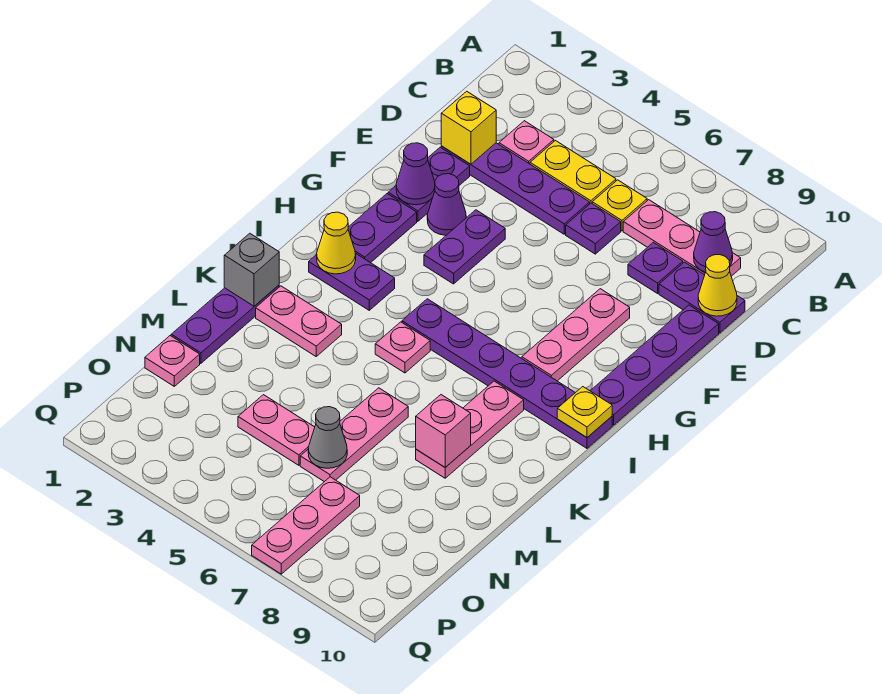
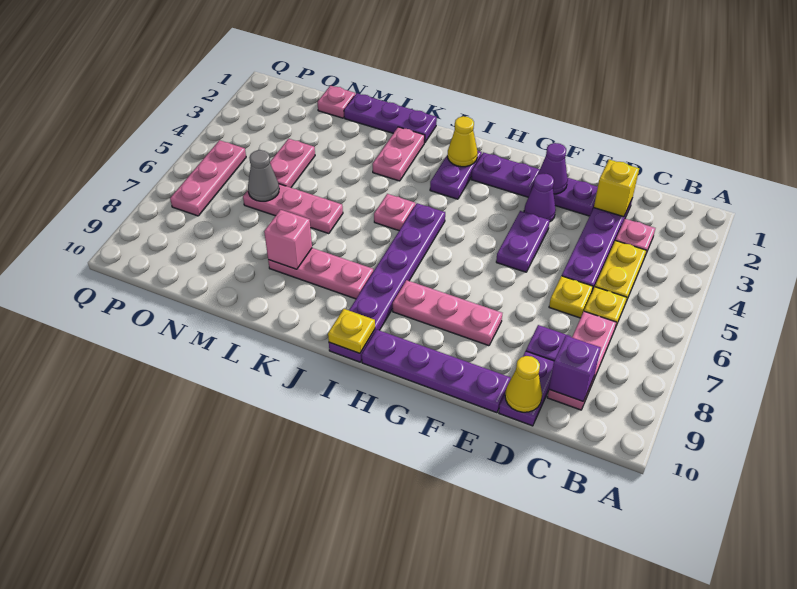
purple cone C9 level 2 -> purple brick C9 level 2
purple plate D6 level 1 -> yellow plate D6 level 1
purple plate F4:G4 level 1 -> purple plate F4:F5 level 1
grey brick K1 level 2 -> none
pink plate O7:Q7 level 1 -> pink plate P5:P7 level 1

